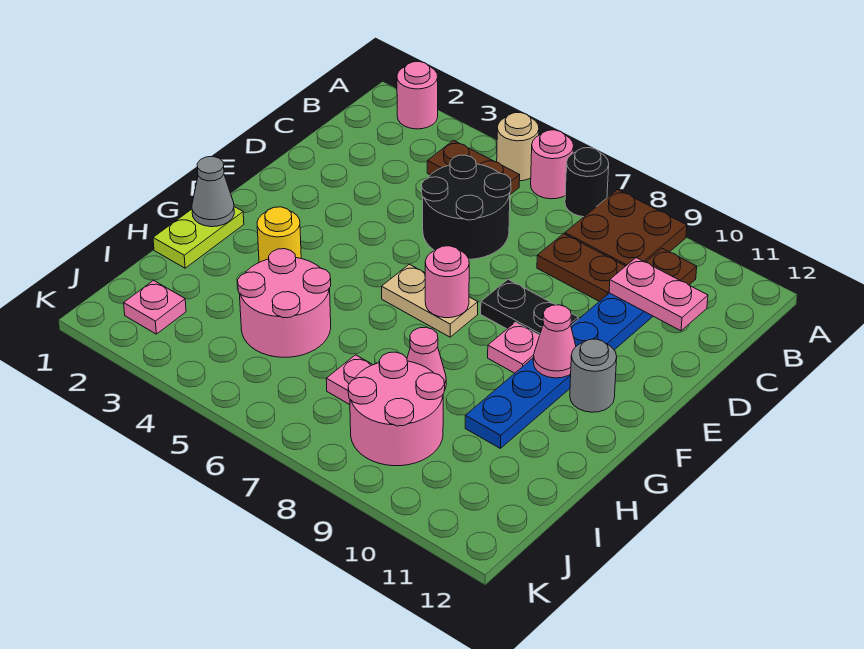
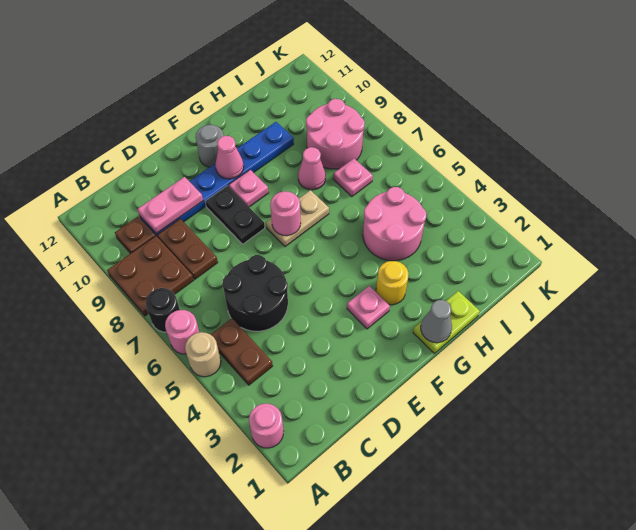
pink plate C10:C11 level 2 -> pink plate C10:D10 level 2
tan plate F6:F7 level 1 -> tan plate F7:G7 level 1
pink plate J2 level 1 -> pink plate F3 level 1

